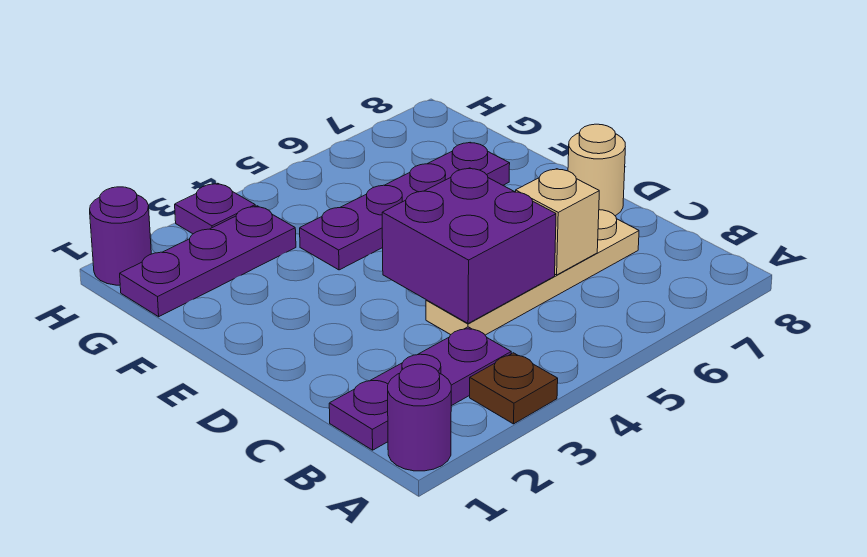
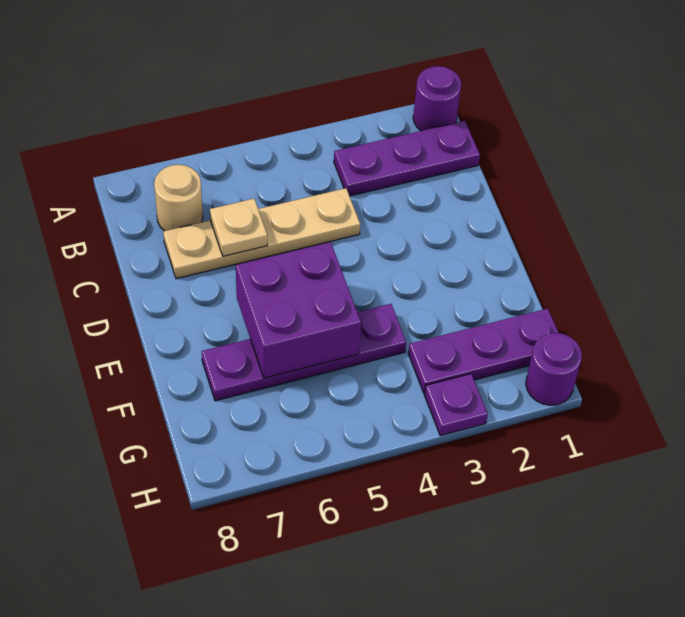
brown plate A3 level 1 -> none
purple brick C4:D5 level 2 -> purple brick E5:F6 level 2
tan brick C6 level 2 -> tan plate C6 level 2
tan round brick D8 level 1 -> tan round brick B7 level 1

